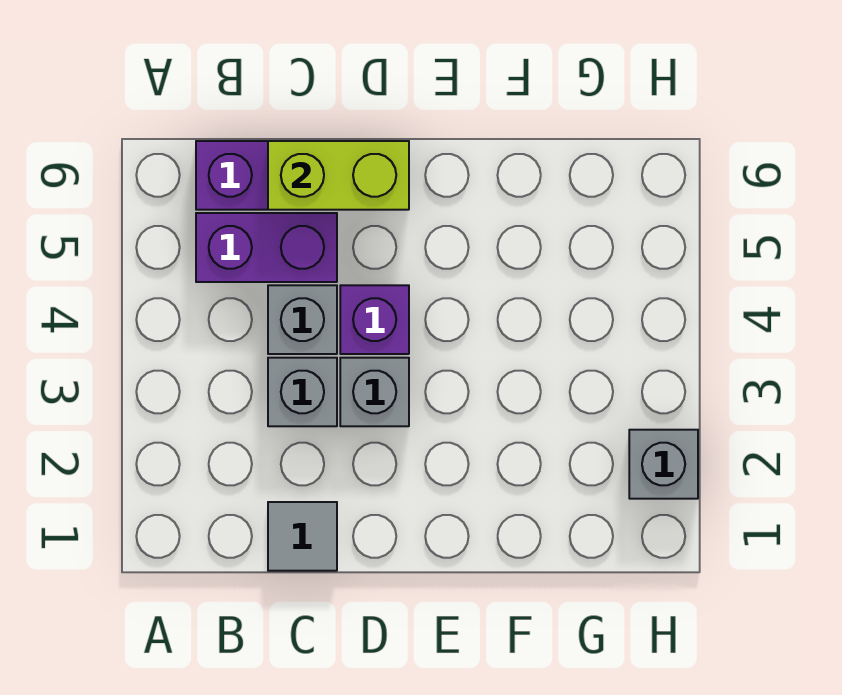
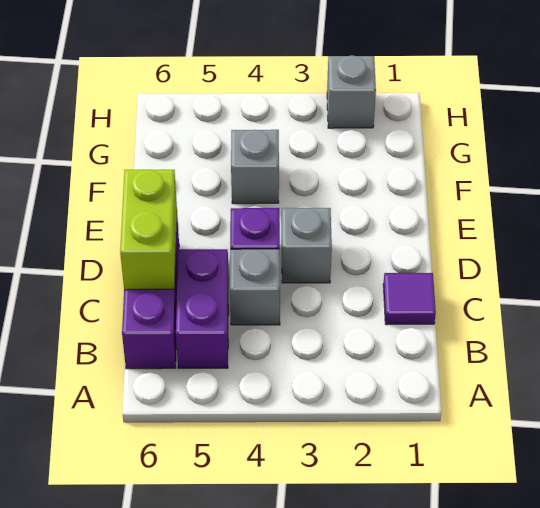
grey tile C1 level 1 -> purple tile C1 level 1
grey brick C3 level 1 -> grey brick F4 level 1

